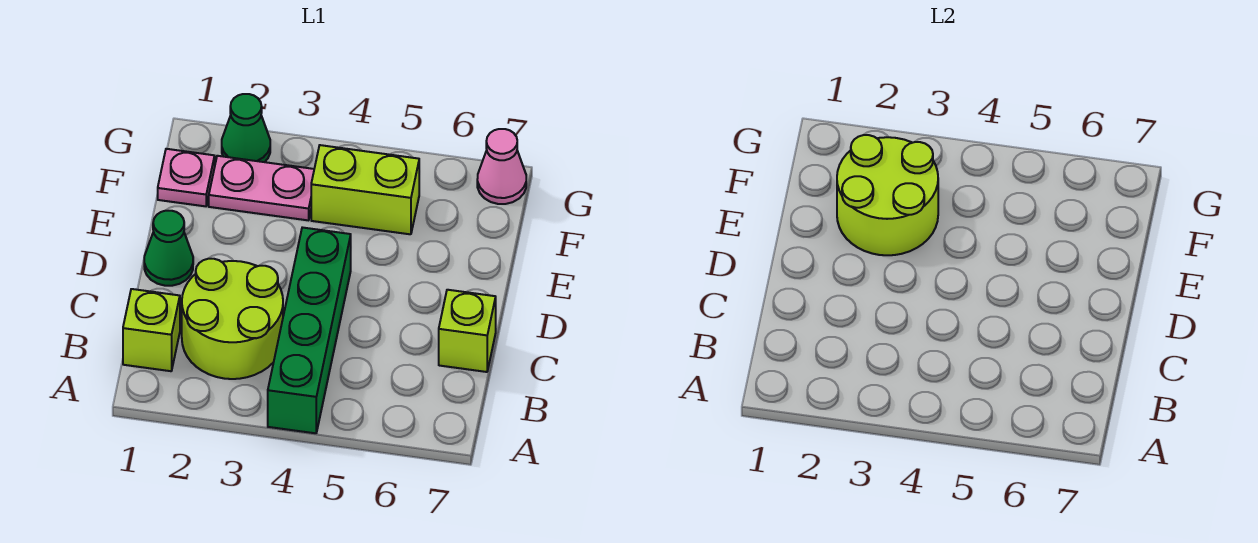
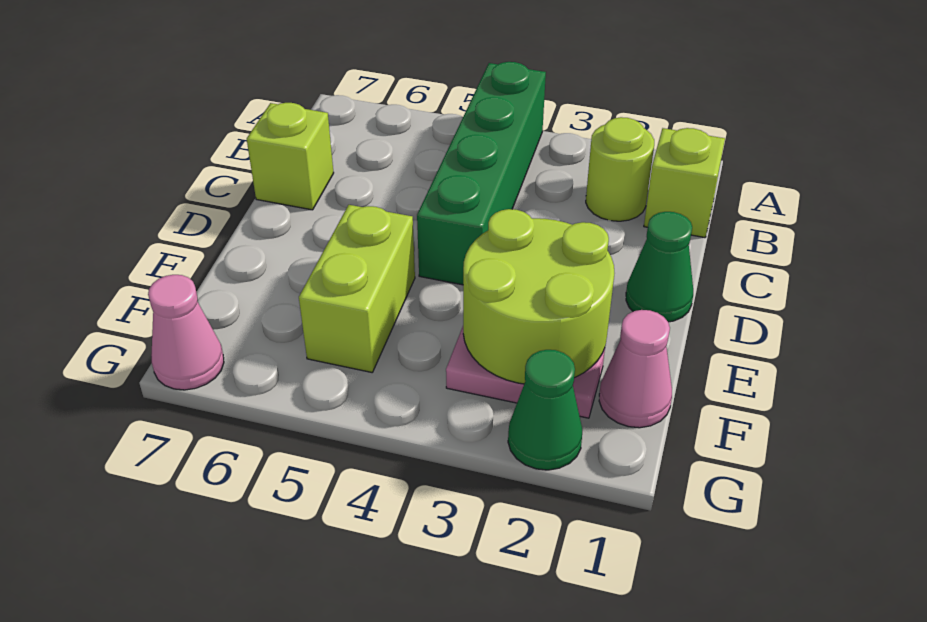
lime round brick B2:C3 level 1 -> lime round brick B2 level 1
pink plate F1 level 1 -> pink cone F1 level 1
lime brick F4:F5 level 1 -> lime brick E5:F5 level 1

